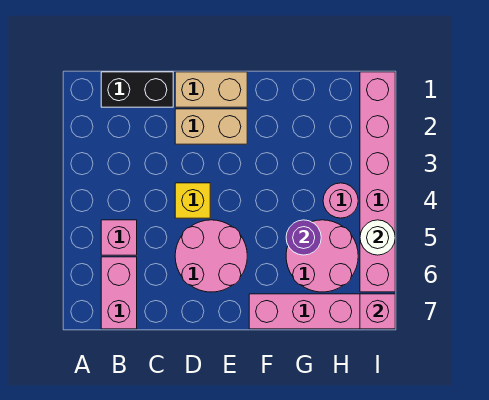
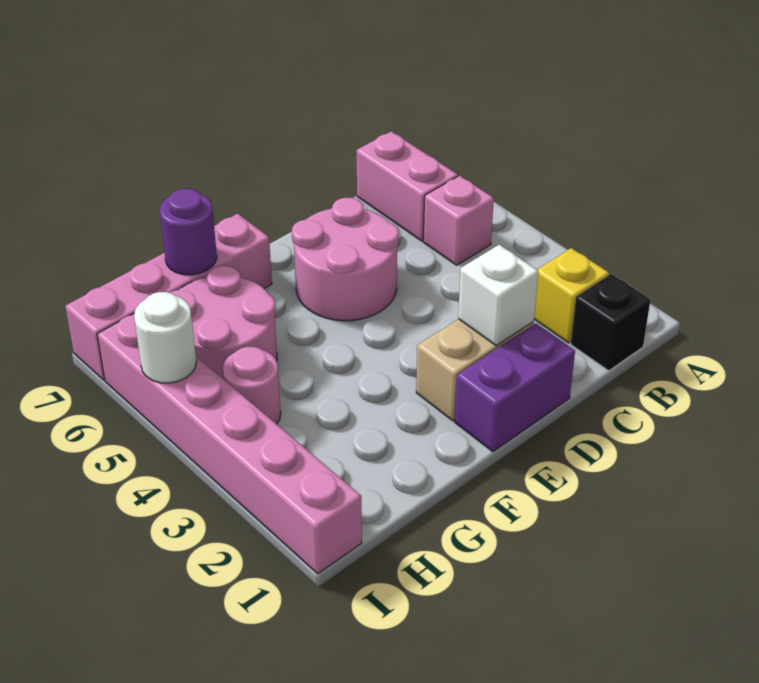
black brick B1:C1 level 1 -> black brick B1 level 1
tan brick D1:E1 level 1 -> purple brick D1:E1 level 1
none -> white brick D2 level 2
yellow brick D4 level 1 -> yellow brick B2 level 1
purple round brick G5 level 2 -> purple round brick G7 level 2
pink brick I7 level 2 -> none

